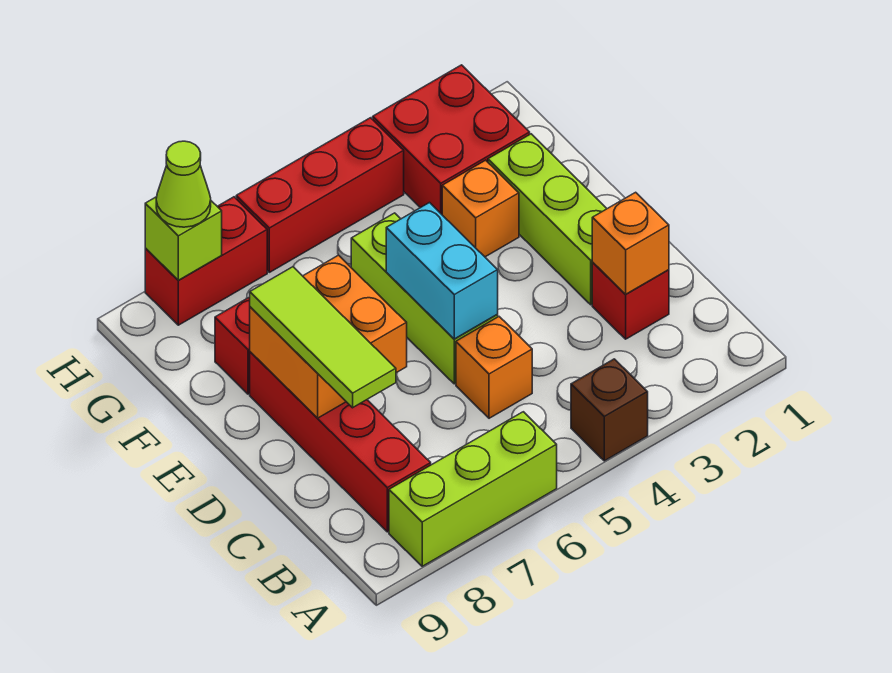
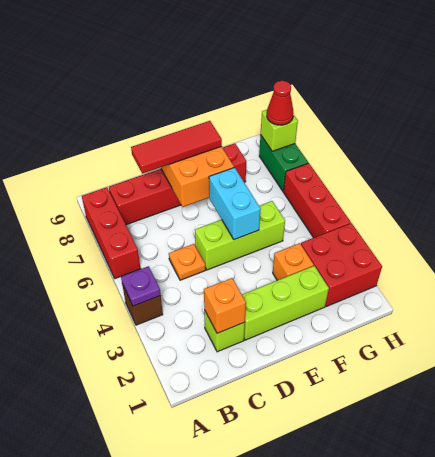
none -> purple plate A4 level 2
lime brick A6:A8 level 1 -> red brick A6:A8 level 1
red brick C2 level 1 -> lime brick C2 level 1
orange brick C5 level 1 -> orange plate C5 level 1
lime tile C8:E8 level 3 -> red tile C8:E8 level 3
cyan brick D5:E5 level 2 -> cyan brick E5:E6 level 2
red brick H7:H8 level 1 -> green brick H7:H8 level 1
lime cone H8 level 3 -> red cone H8 level 3

